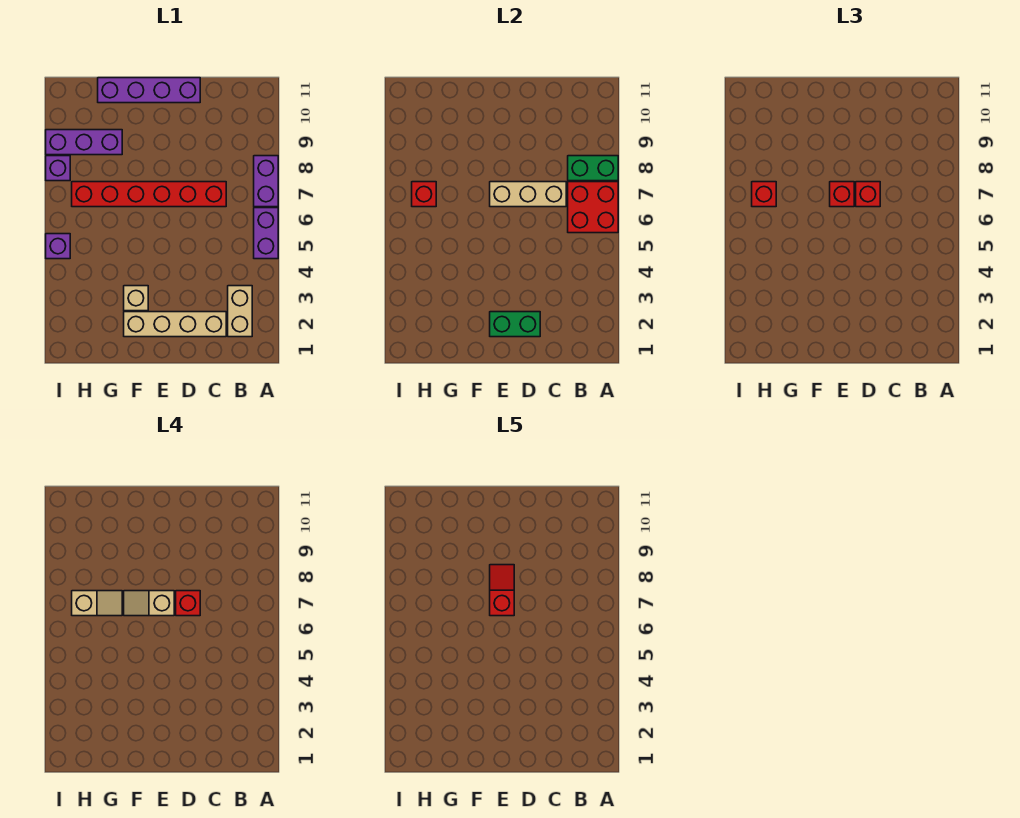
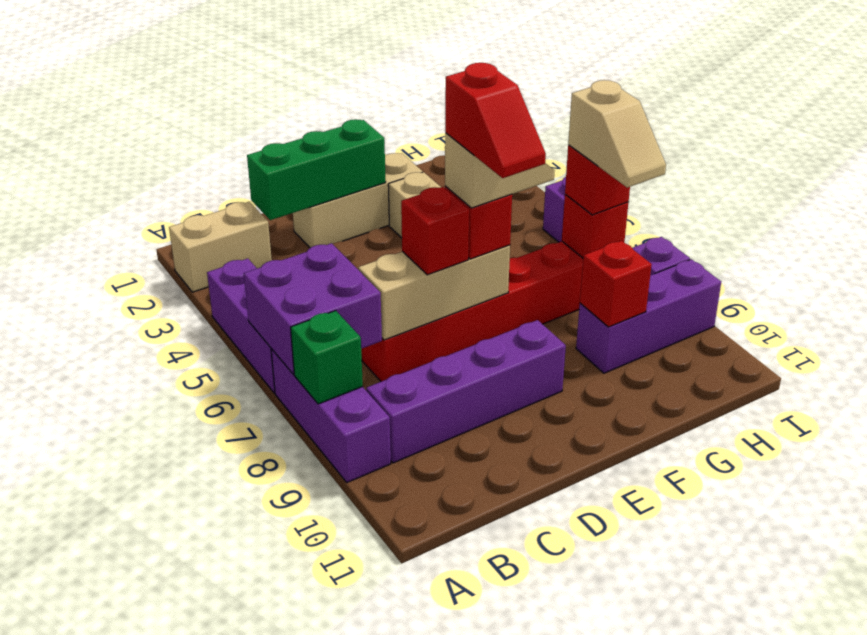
purple brick A5:A6 level 1 -> purple brick A4:A6 level 1
red brick A6:B7 level 2 -> purple brick A6:B7 level 2
purple brick A7:A8 level 1 -> purple brick A7:A9 level 1
green brick A8:B8 level 2 -> green brick A8 level 2
tan brick B2:B3 level 1 -> tan brick A2:B2 level 1
tan brick C2:F2 level 1 -> tan brick D2:F2 level 1
green brick D2:E2 level 2 -> green brick C2:E2 level 2
red brick D7 level 4 -> red brick G9 level 2
purple brick D11:G11 level 1 -> purple brick B9:E9 level 1
tan slope G7:H7 level 4 top H -> tan slope H7:H8 level 4 top 7

